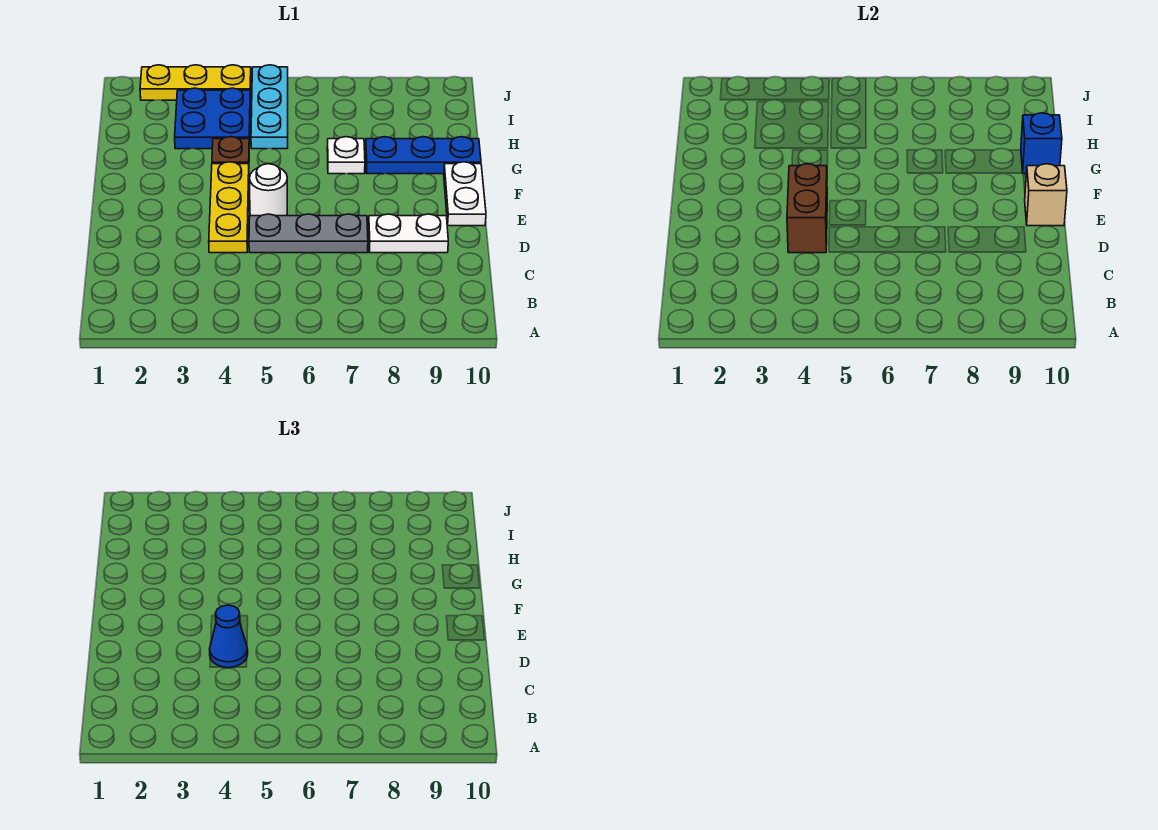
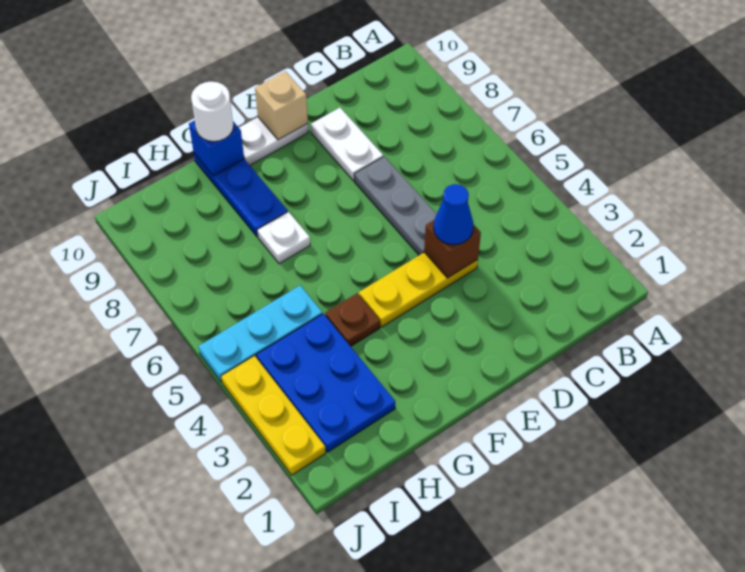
brown brick D4:E4 level 2 -> brown brick D4 level 2
white round brick E5 level 1 -> white round brick G10 level 3
blue plate H3:I4 level 1 -> blue plate H2:I4 level 1

